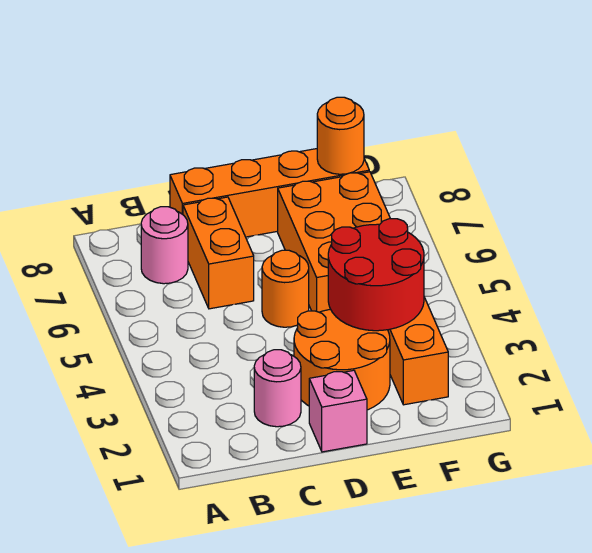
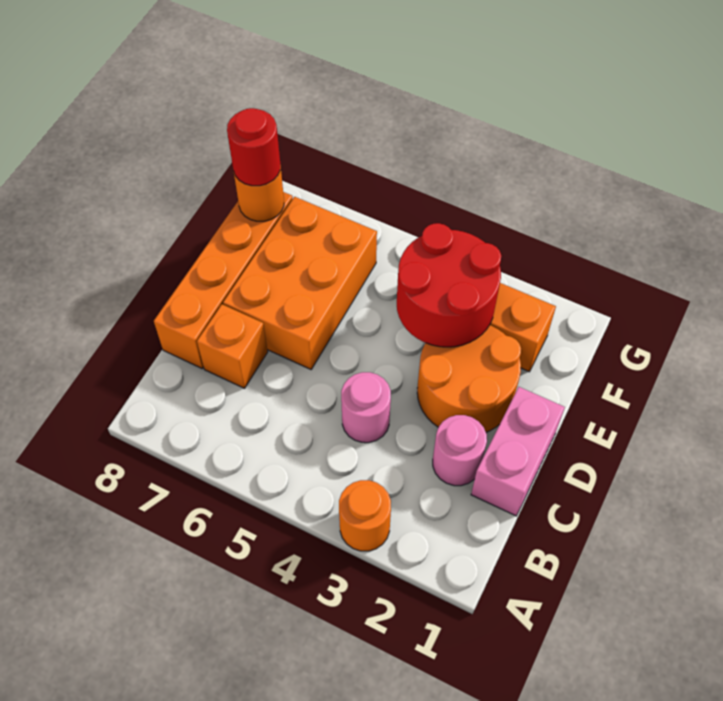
pink round brick B7 level 1 -> pink round brick C4 level 1
orange brick C6:C7 level 1 -> orange brick C7 level 1
pink brick D1 level 1 -> pink brick C1:D1 level 1
orange round brick D5 level 1 -> orange round brick A3 level 1
orange brick E5:F7 level 1 -> orange brick D6:F7 level 1
none -> red round brick F8 level 3

